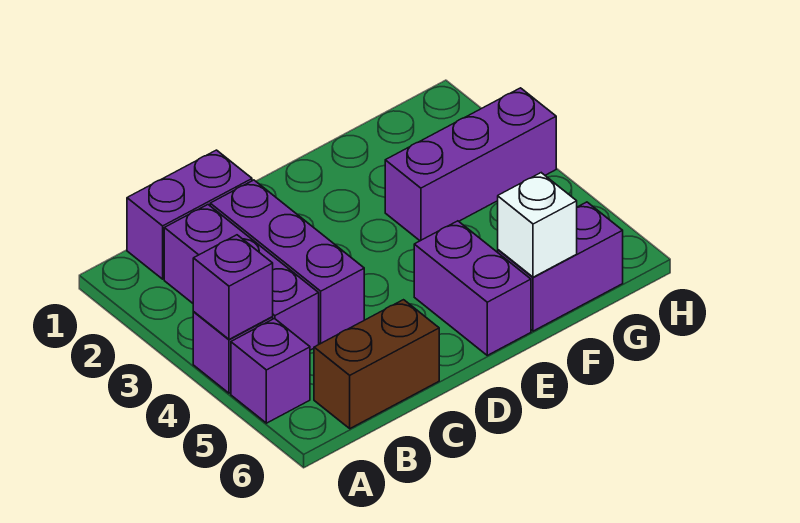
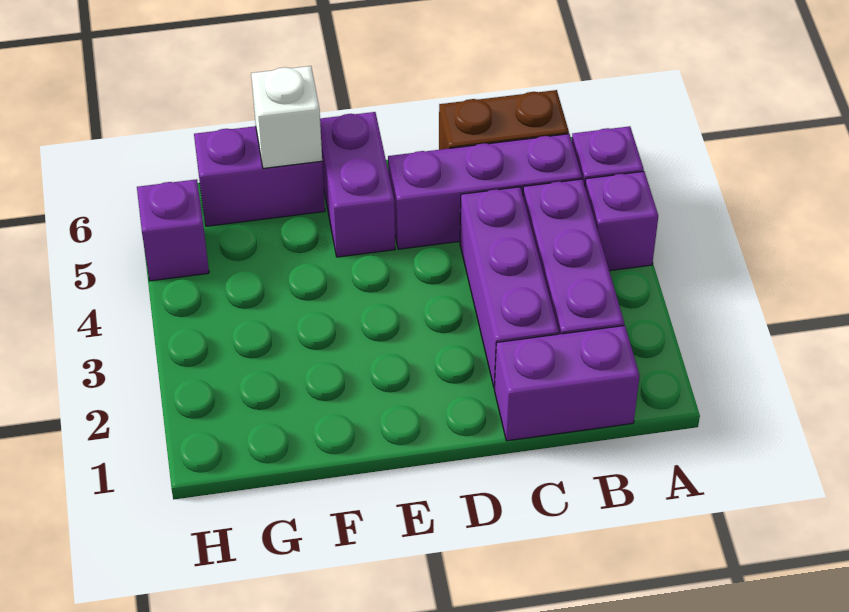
purple brick A4 level 2 -> purple brick H5 level 1
purple brick F3:H3 level 1 -> purple brick B5:D5 level 1

